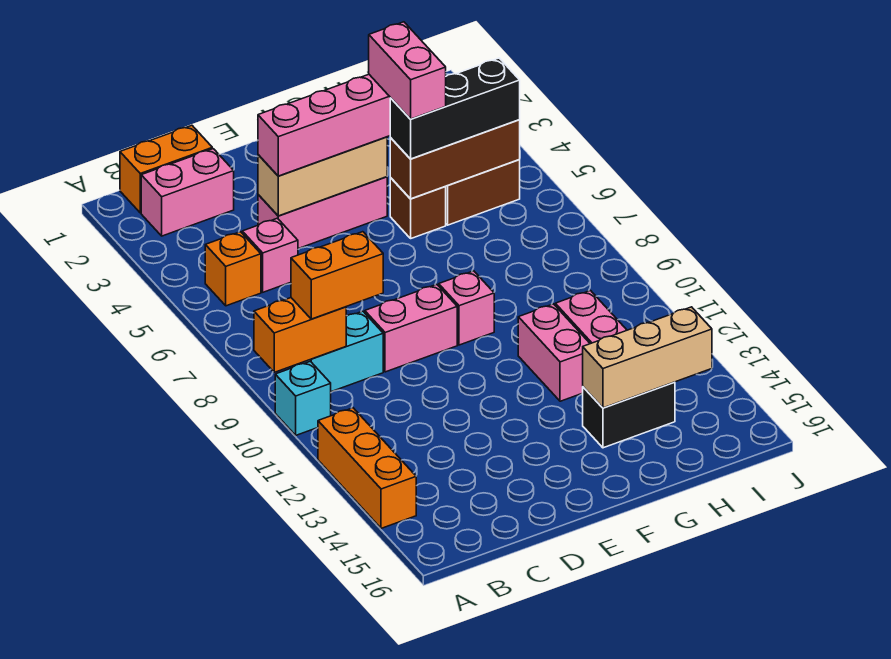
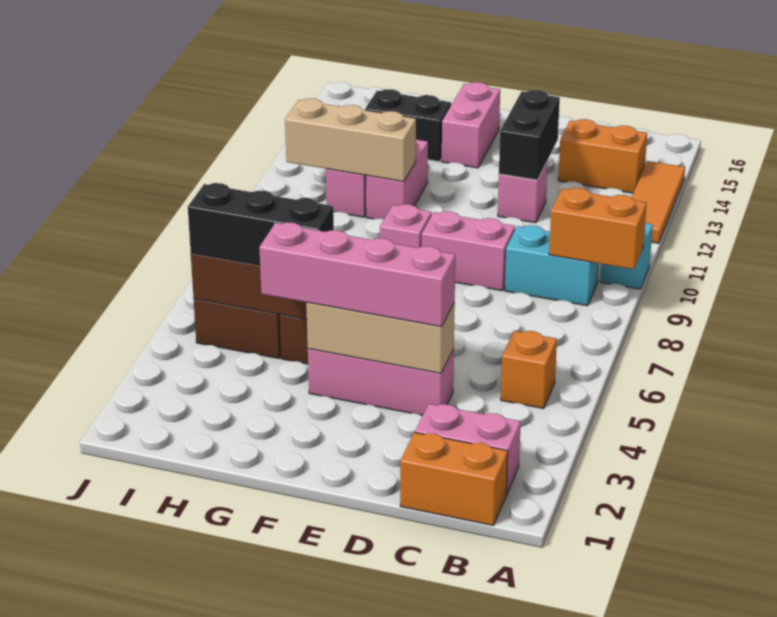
orange brick A12:A14 level 1 -> orange tile A12:A14 level 1
orange brick B9:C9 level 3 -> orange brick B14:C14 level 1
pink brick C5 level 1 -> pink brick D12 level 1
none -> black brick D12:D13 level 2
pink brick G4:G5 level 4 -> pink brick F14:F15 level 1
tan brick G14:I14 level 2 -> tan brick G11:I11 level 2

